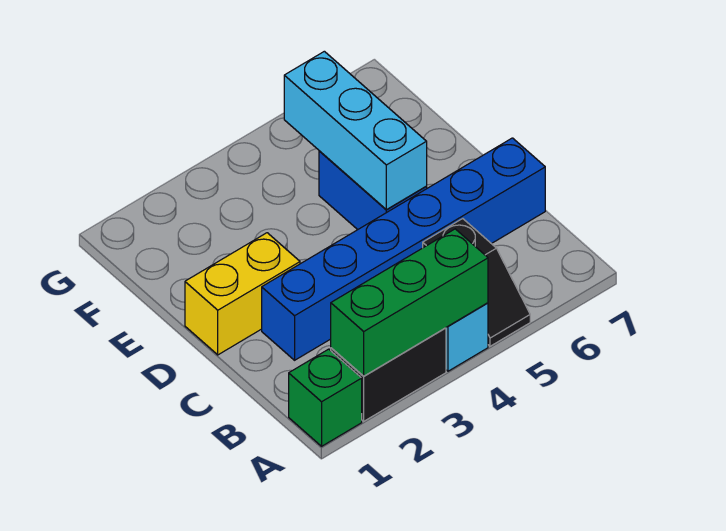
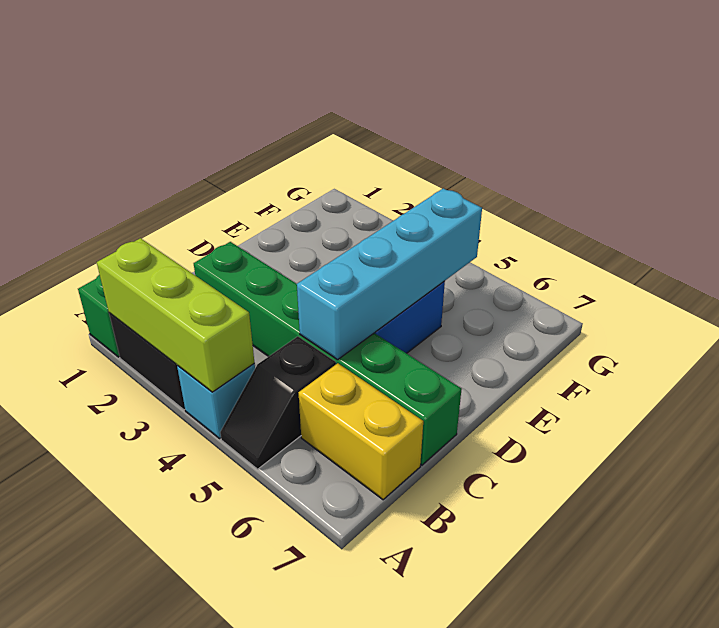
green brick A2:A4 level 2 -> lime brick A2:A4 level 2
blue brick C2:C7 level 1 -> green brick C2:C7 level 1
yellow brick D1:D2 level 1 -> yellow brick B6:B7 level 1
cyan brick D5:F5 level 2 -> cyan brick C5:F5 level 2

